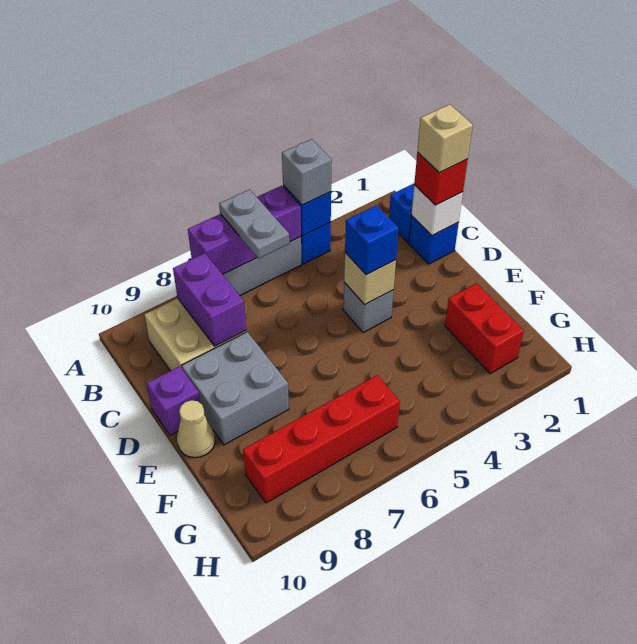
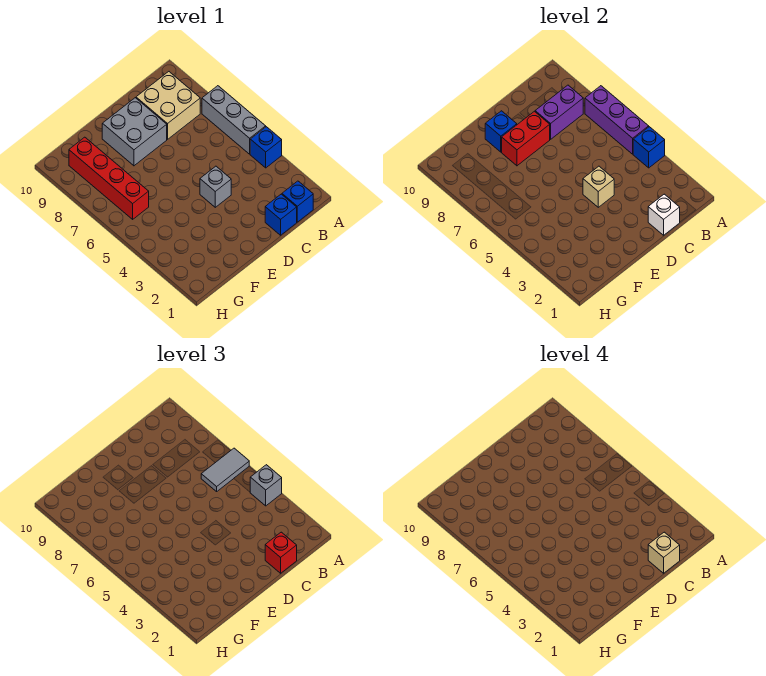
grey plate A6:B6 level 3 -> grey tile A6:B6 level 3
blue brick D4 level 3 -> blue brick E9 level 2
purple brick D10 level 1 -> none
tan cone E10 level 1 -> none
red brick F2:G2 level 1 -> red brick D8:E8 level 2

